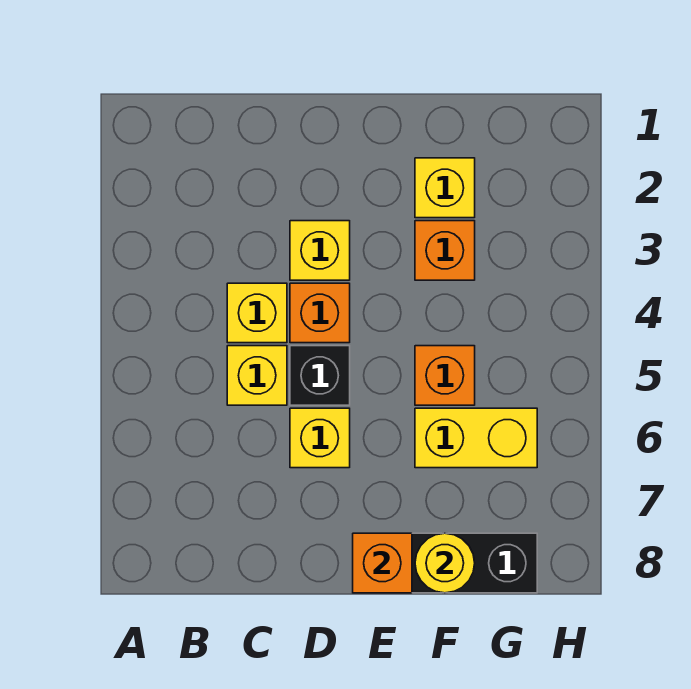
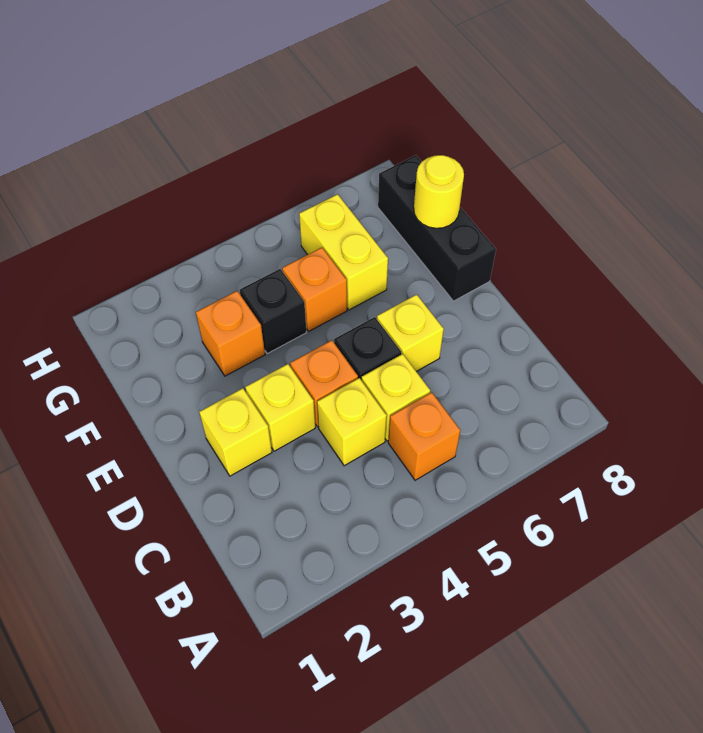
orange brick E8 level 2 -> orange brick B5 level 1
yellow brick F2 level 1 -> yellow brick D2 level 1
none -> black brick F4 level 1

